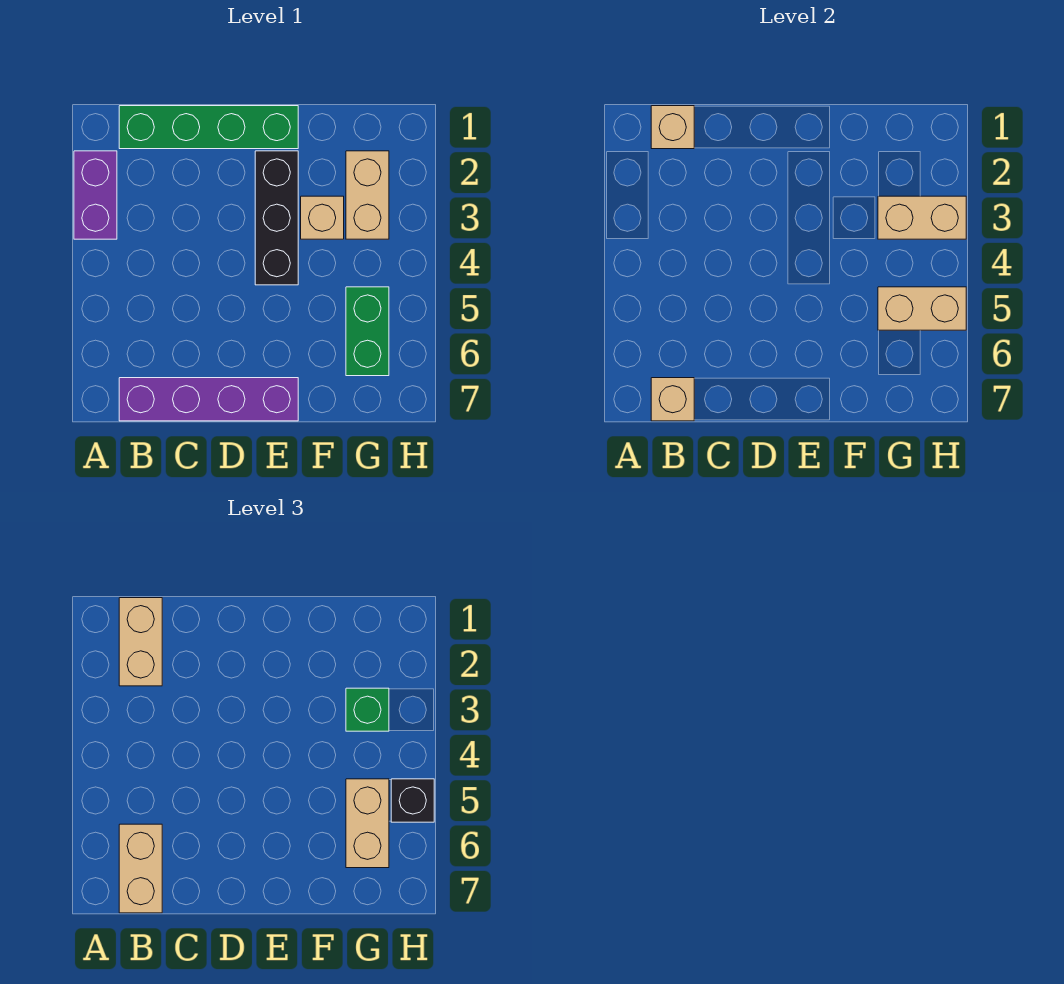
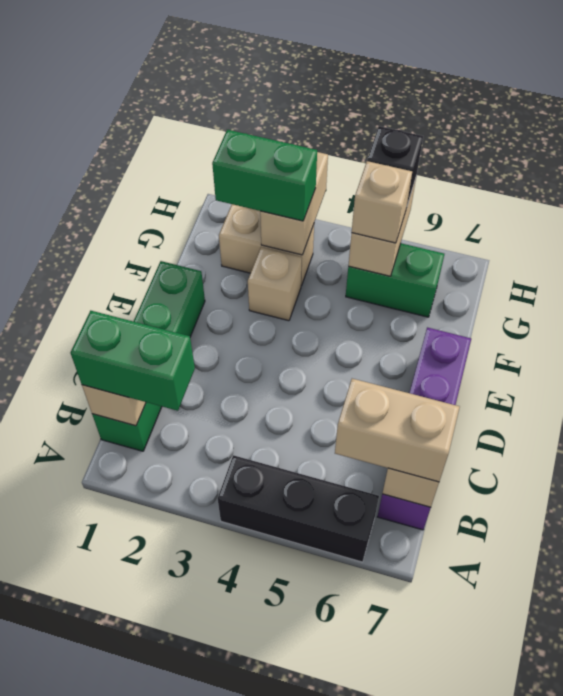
purple brick A2:A3 level 1 -> none
tan brick B1:B2 level 3 -> green brick B1:B2 level 3
black brick E2:E4 level 1 -> black brick A4:A6 level 1
green brick G3 level 3 -> green brick G2:G3 level 3
tan brick G5:G6 level 3 -> tan brick G5 level 3

